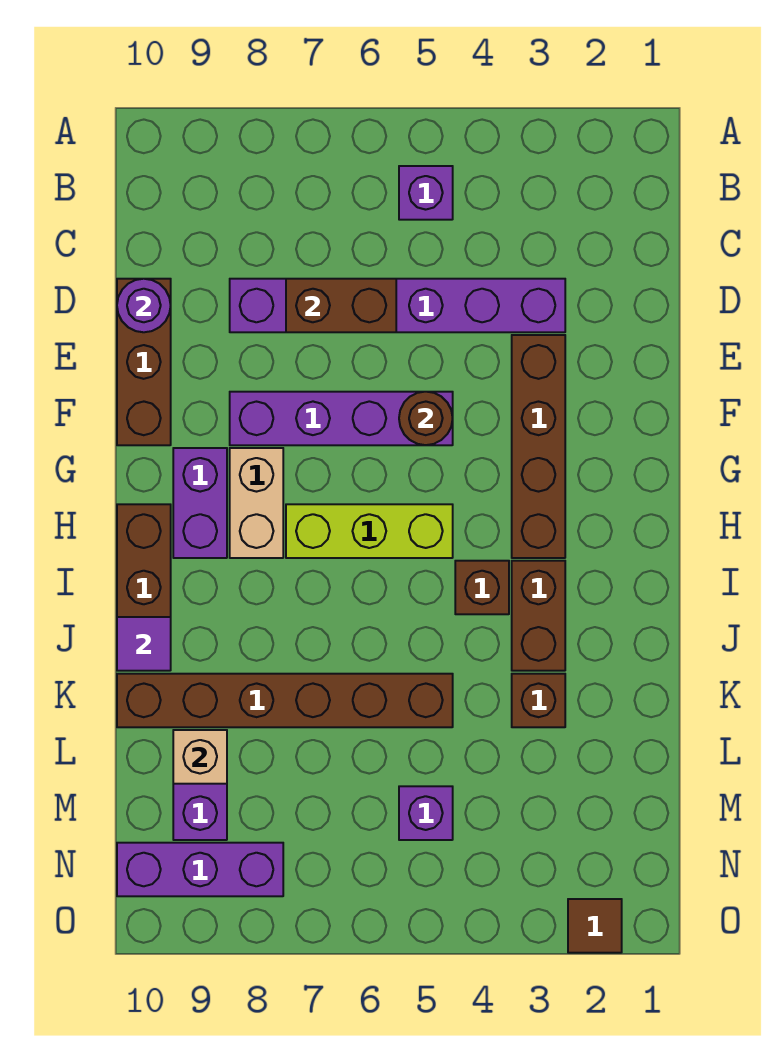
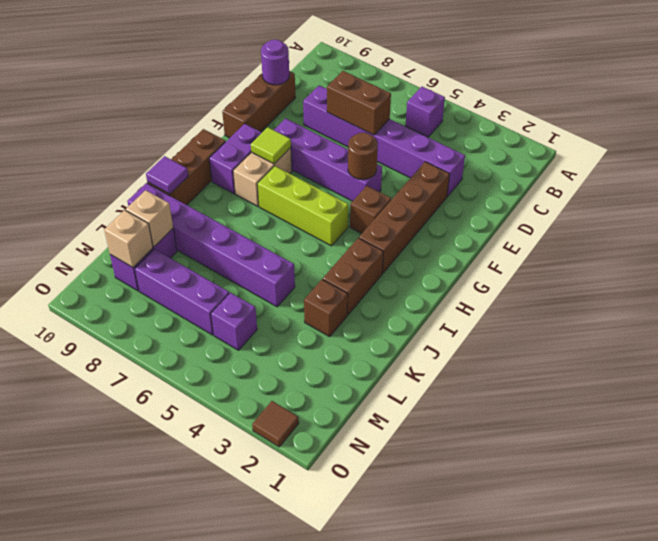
none -> lime tile G8 level 2
brown brick I4 level 1 -> brown brick G4 level 1
brown brick K5:K10 level 1 -> purple brick K5:K10 level 1
none -> tan brick M9 level 2
purple brick N8:N10 level 1 -> purple brick M6:M8 level 1

